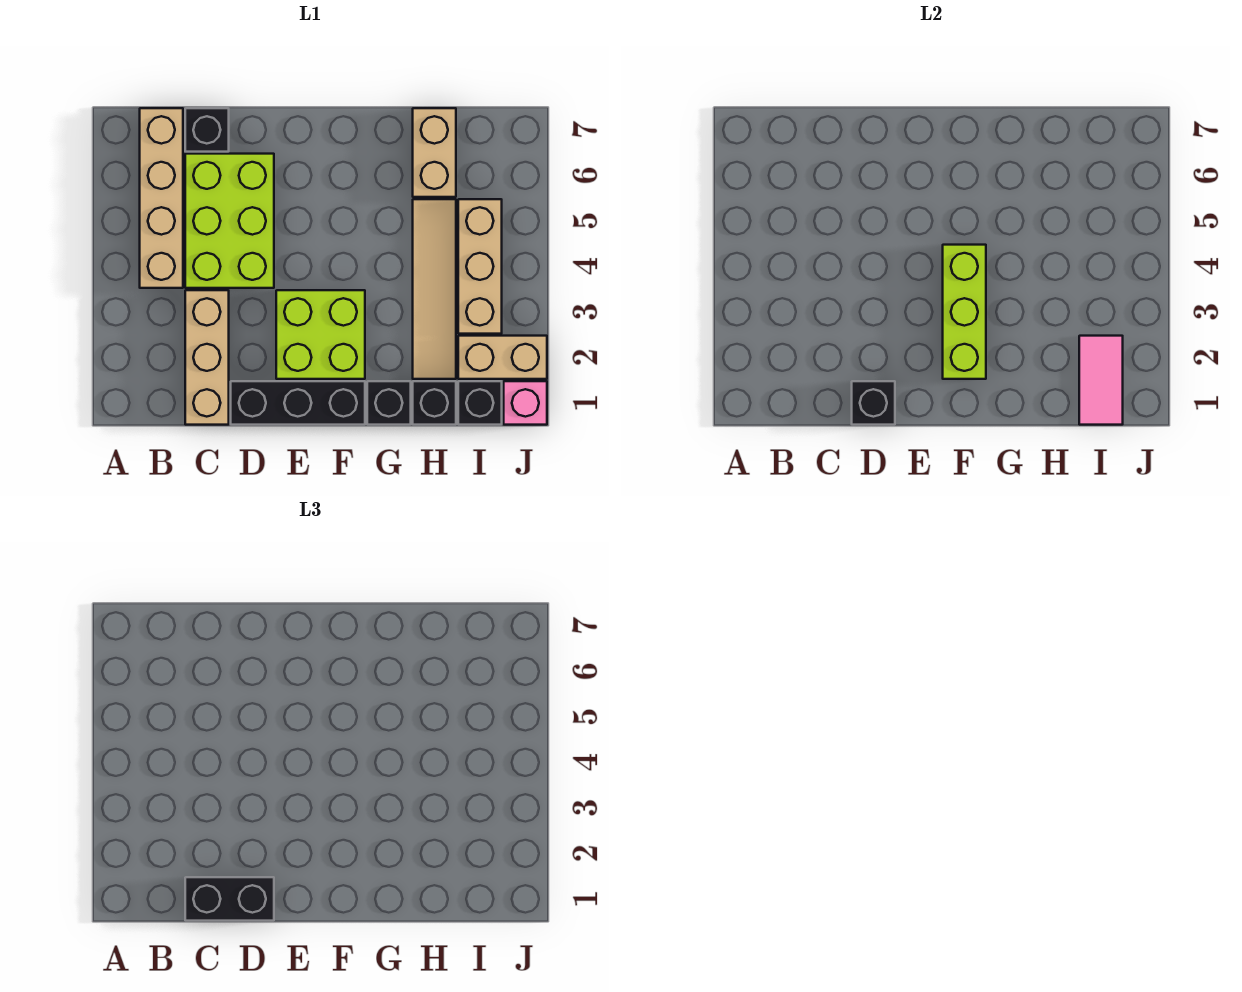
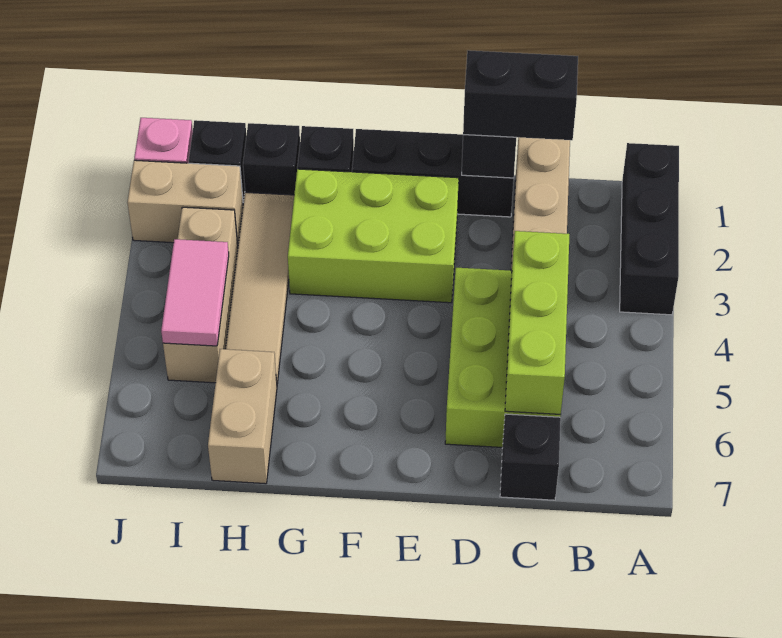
none -> black brick A1:A3 level 1
tan brick B4:B7 level 1 -> none
lime brick E2:F3 level 1 -> lime brick E2:G3 level 1
lime brick F2:F4 level 2 -> lime brick C4:C6 level 2
pink tile I1:I2 level 2 -> pink tile I4:I5 level 2

